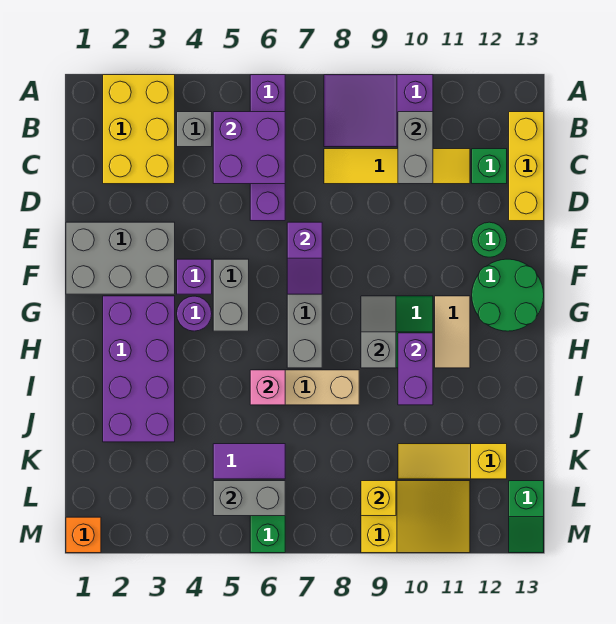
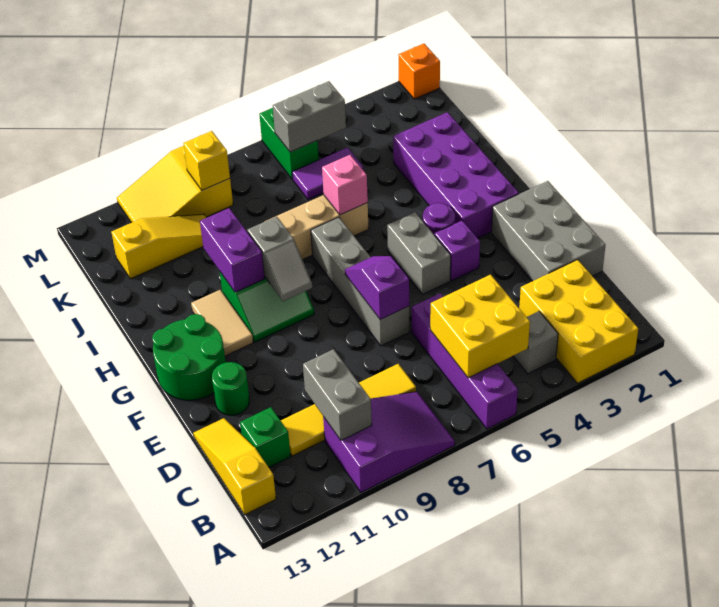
purple brick B5:C6 level 2 -> yellow brick B5:C6 level 2
yellow brick B13:D13 level 1 -> yellow slope B13:D13 level 1 top B
grey brick E1:F3 level 1 -> grey brick D1:F2 level 1
green slope L13:M13 level 1 top L -> none

